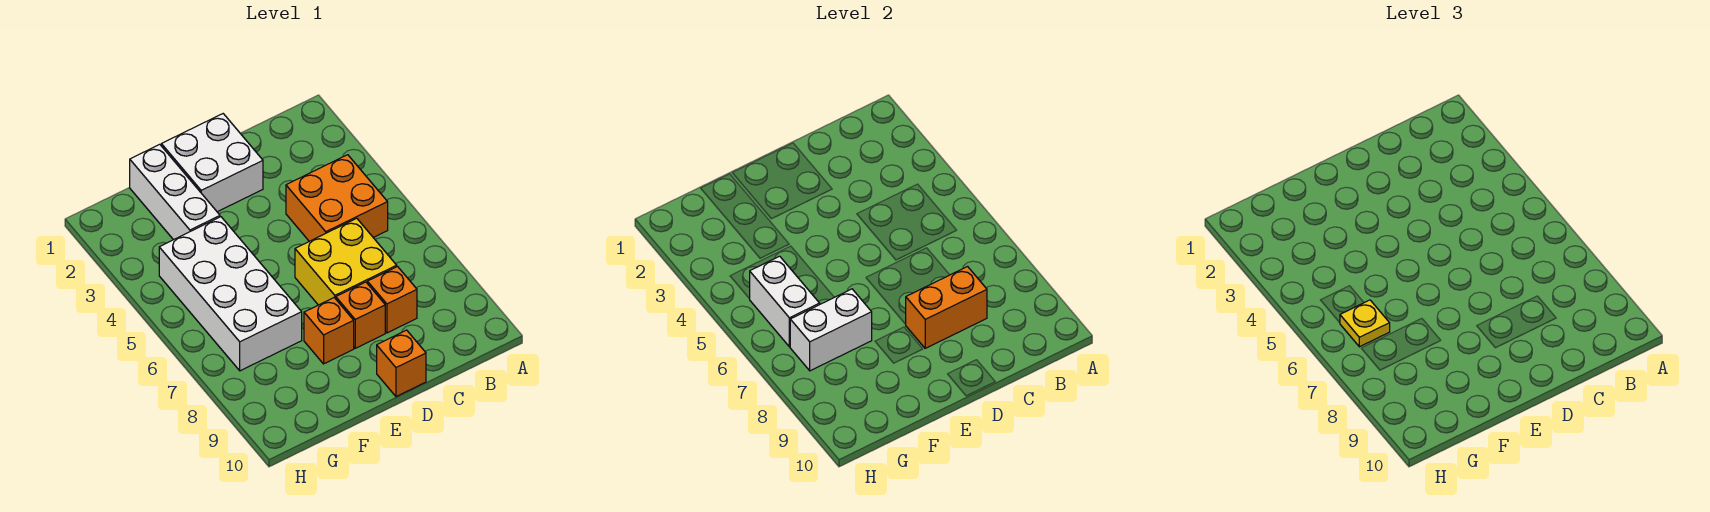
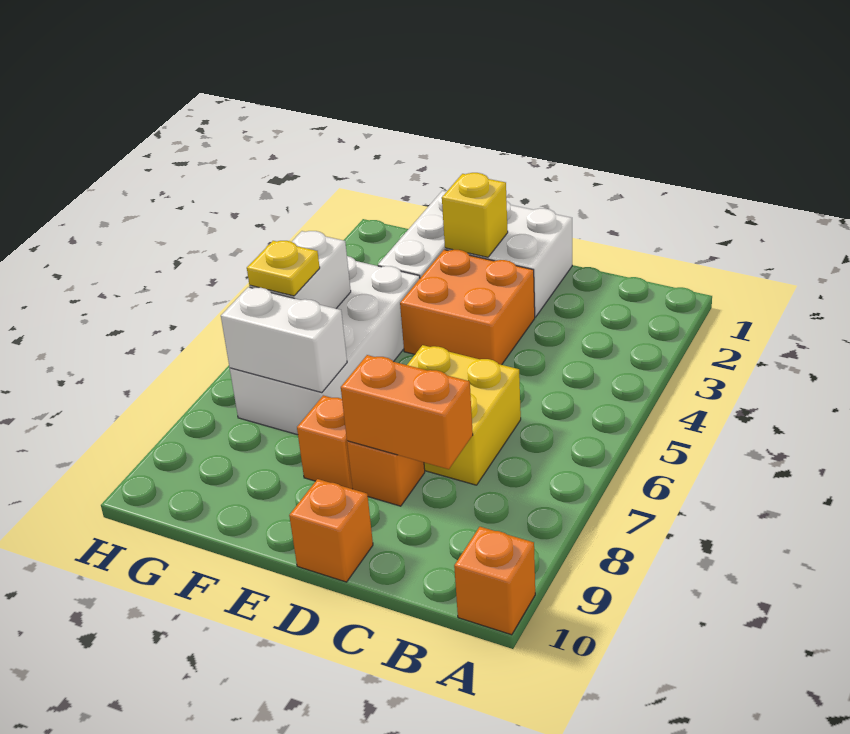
orange brick B4:C5 level 1 -> orange brick D3:E4 level 1
orange brick C8 level 1 -> orange brick A10 level 1
none -> yellow brick E2 level 2

